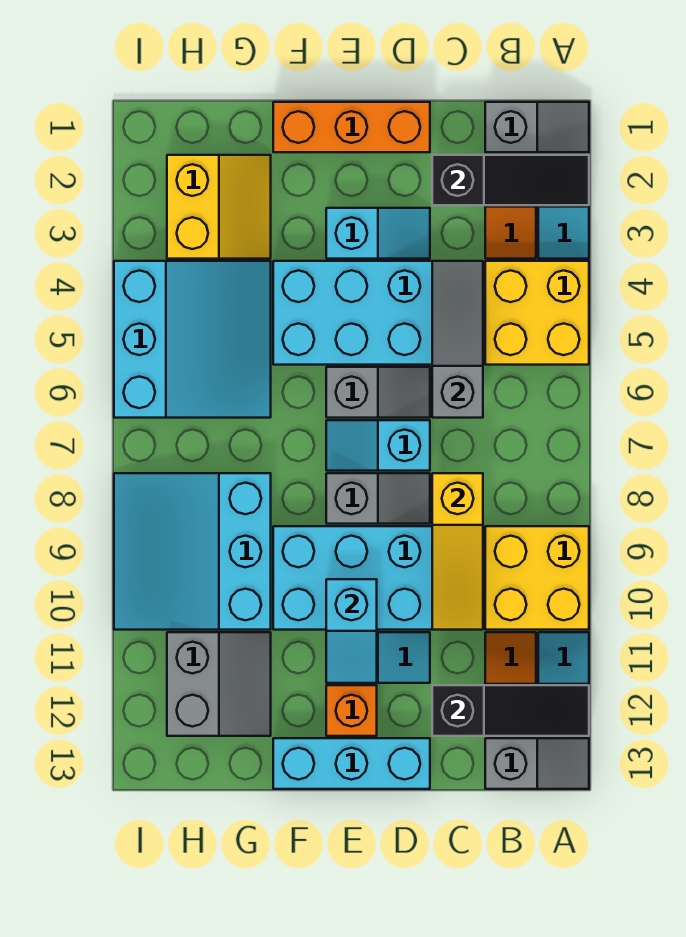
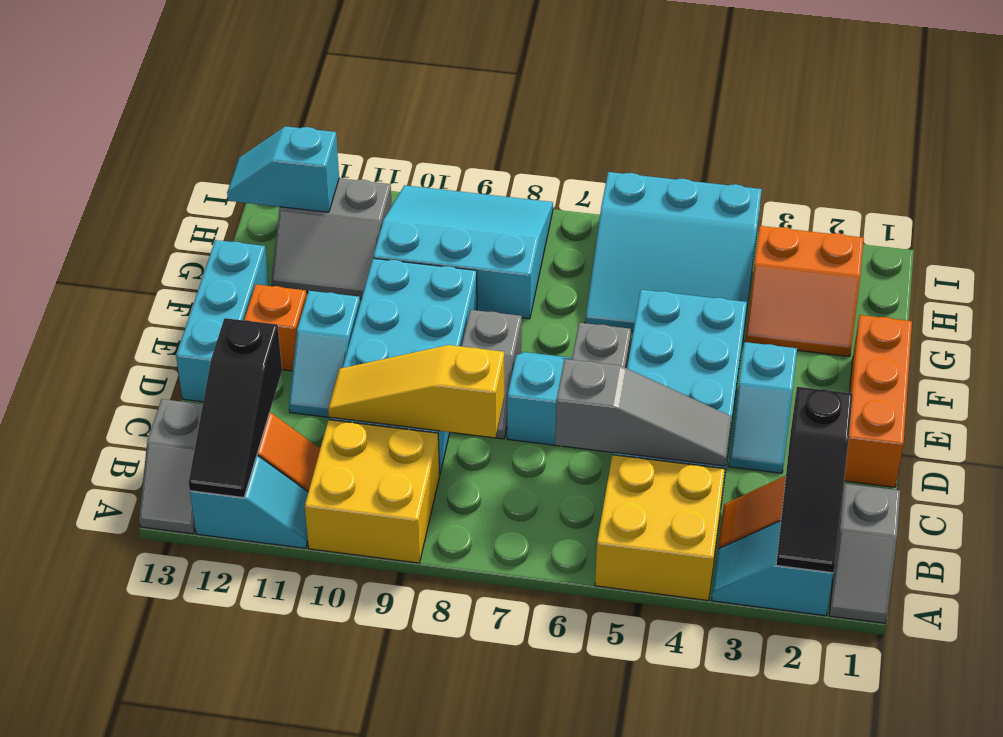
cyan slope E10:E11 level 2 top 10 -> cyan slope H12:H13 level 2 top 12
yellow slope G2:H3 level 1 top H -> orange slope G2:H3 level 1 top H

